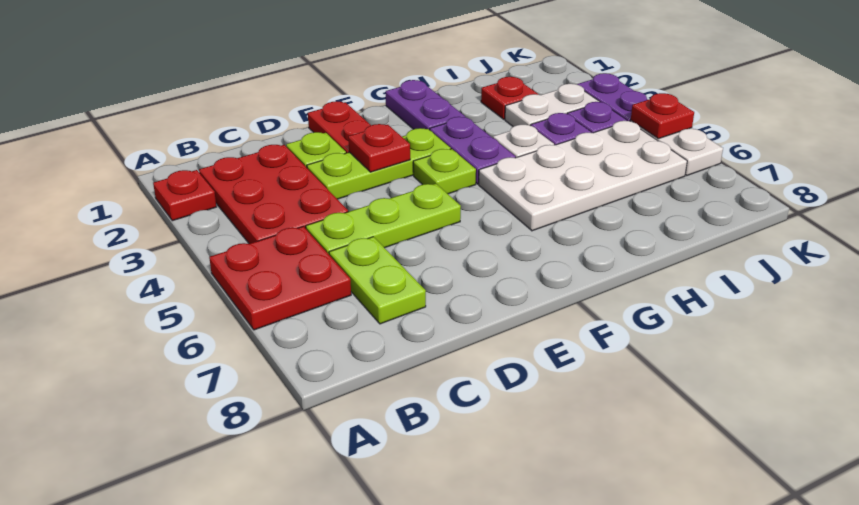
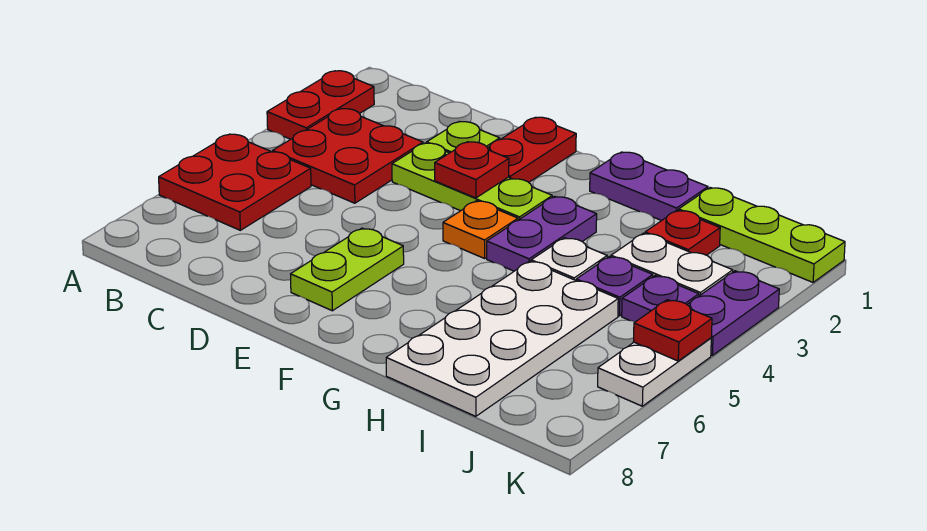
red plate A2 level 1 -> red plate A2:A3 level 1
red plate B2:C4 level 1 -> red plate B3:C4 level 1
lime plate C5:E5 level 1 -> lime plate I1:K1 level 1
lime plate C6:C7 level 1 -> lime plate E6:E7 level 1
lime plate F4 level 1 -> orange plate F4 level 1
purple plate G1:G2 level 1 -> purple plate G1:H1 level 1
white plate G5:J6 level 1 -> white plate H5:I8 level 1

